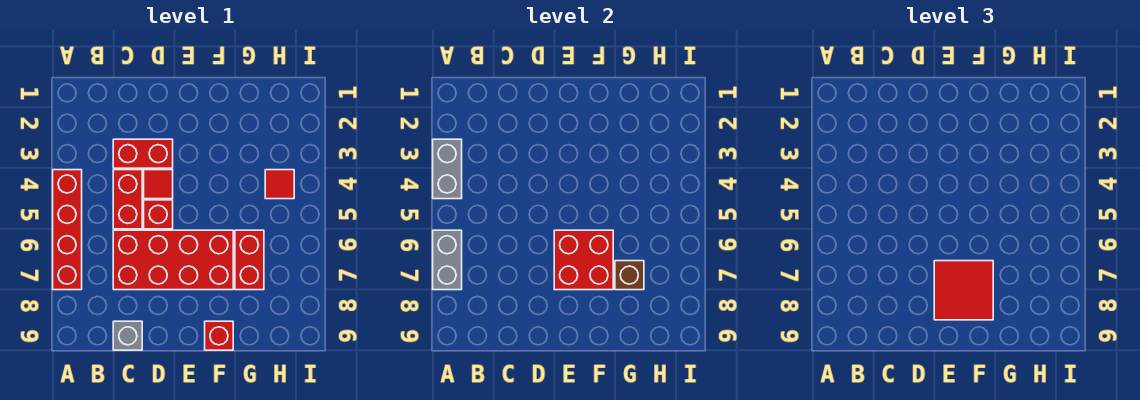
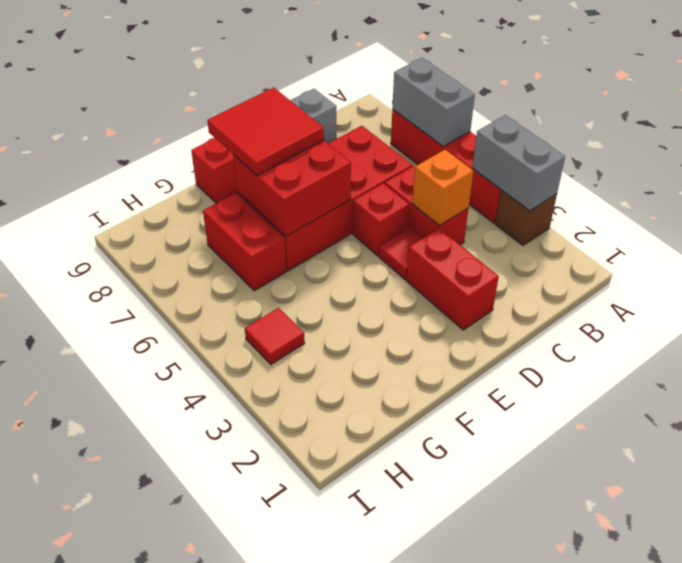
red brick C3:D3 level 1 -> red brick D2:D3 level 1
none -> orange brick C4 level 2
brown brick G7 level 2 -> brown brick A3 level 1

